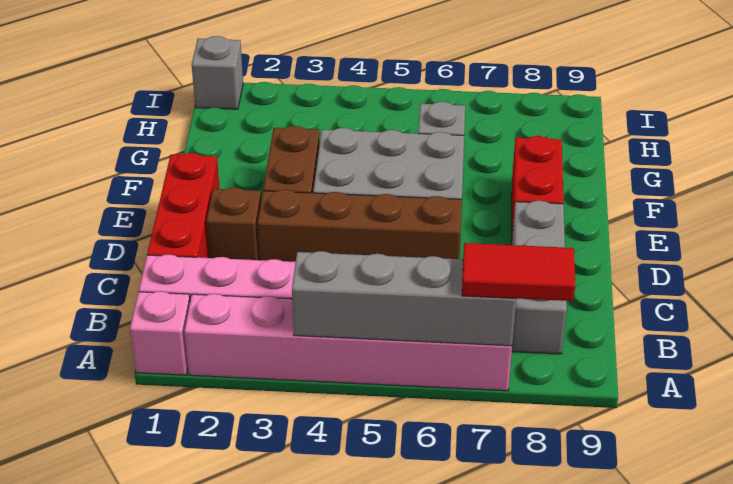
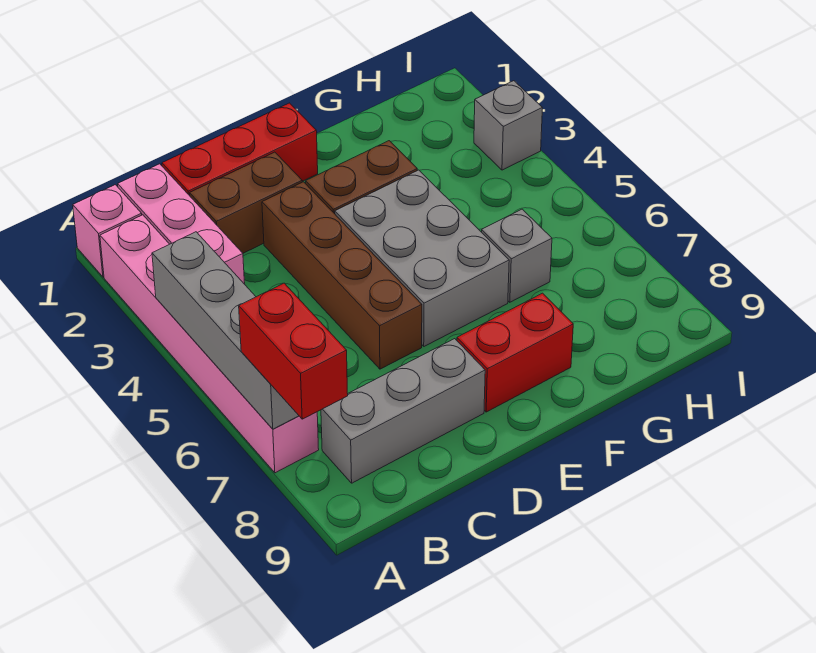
red tile A7:A8 level 3 -> red brick A7:A8 level 3
brown brick D2 level 1 -> brown brick C2:D2 level 1
grey brick I1 level 1 -> grey brick I3 level 1

